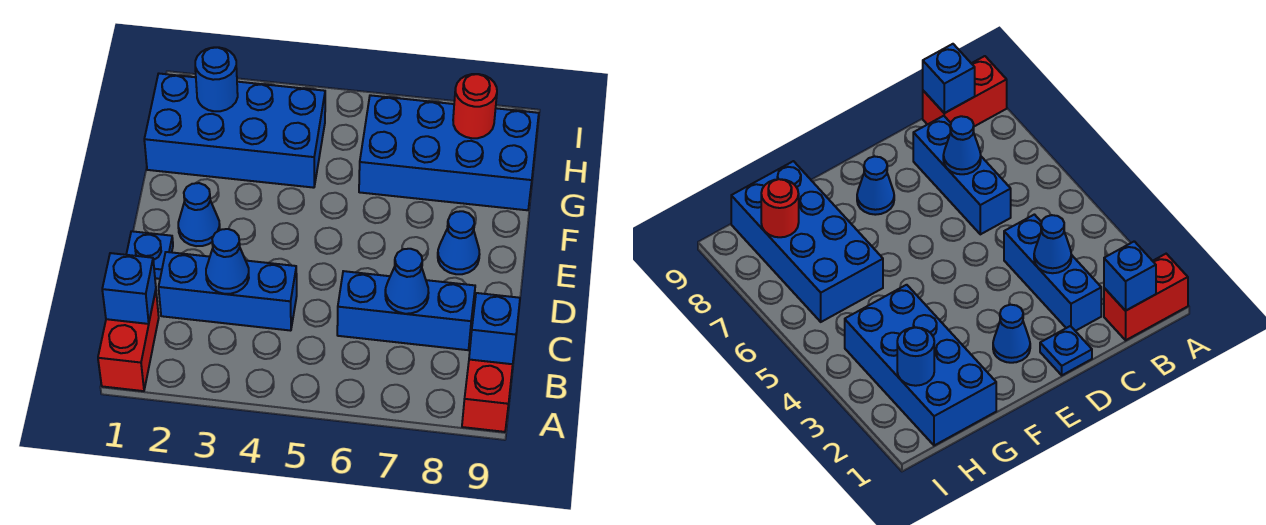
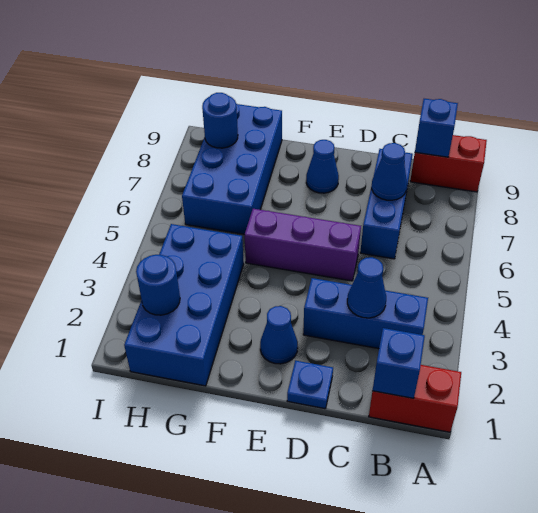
blue brick C2:C4 level 1 -> blue brick B3:D3 level 1
none -> purple brick D5:F5 level 1
red round brick H8 level 2 -> blue round brick H8 level 2

